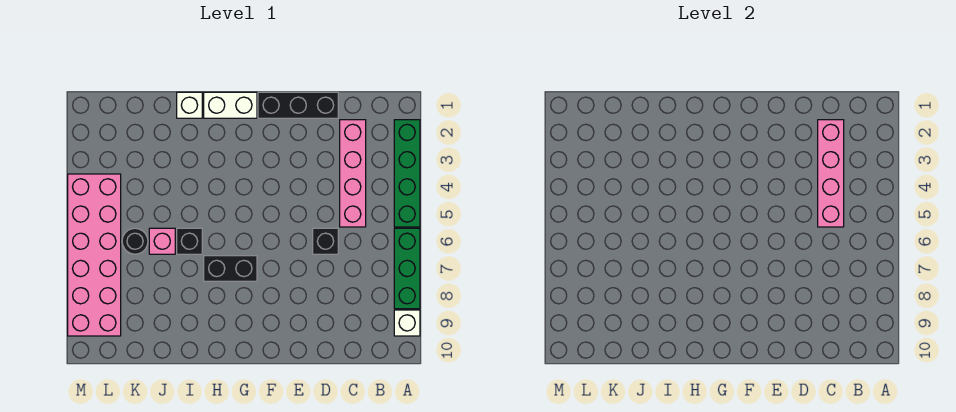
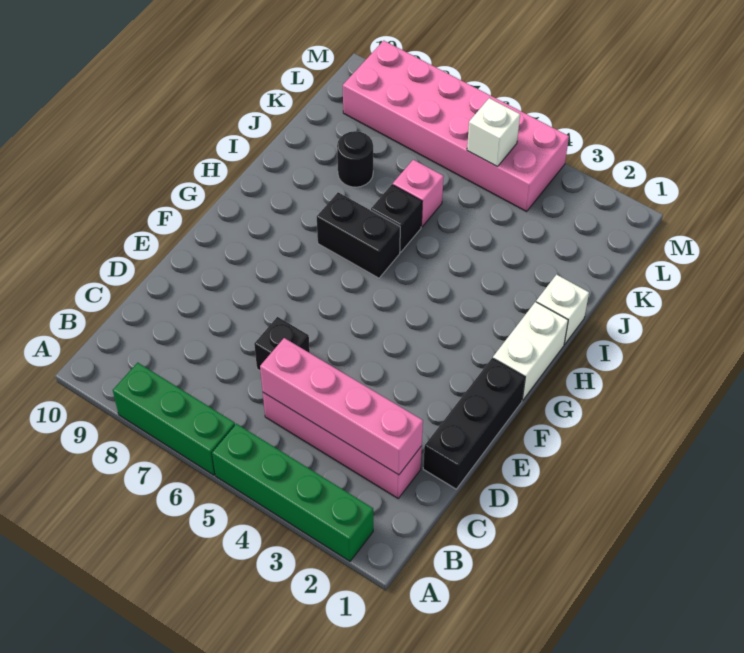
white brick A9 level 1 -> white brick L5 level 2
black brick G7:H7 level 1 -> black brick H6:H7 level 1
black round brick K6 level 1 -> black round brick J8 level 1

